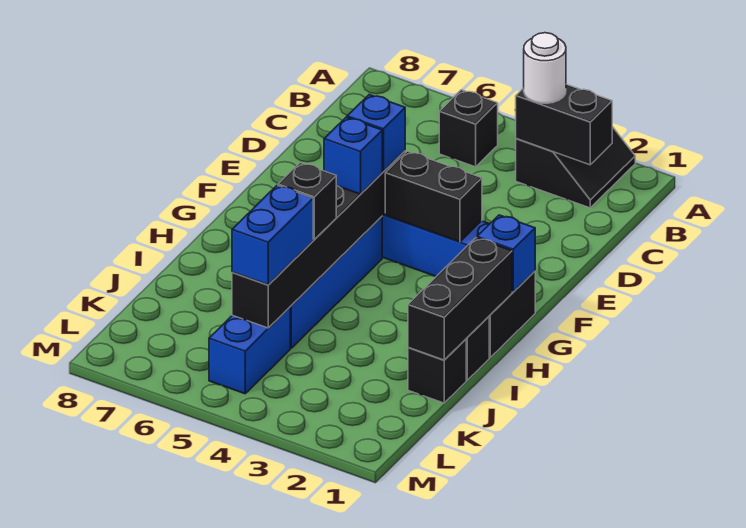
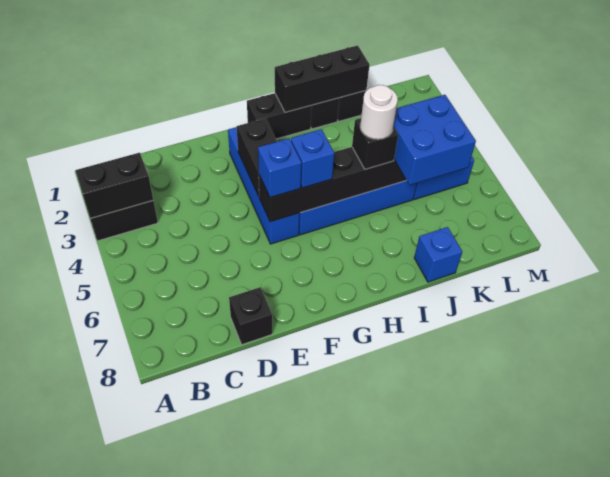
black brick B2:B3 level 2 -> black brick A3:B3 level 2
white round brick B3 level 3 -> white round brick I5 level 4
black brick B5 level 1 -> black brick D8 level 1
blue brick G1 level 2 -> blue brick J8 level 1
blue brick J5:K5 level 3 -> blue brick J5:K6 level 3

